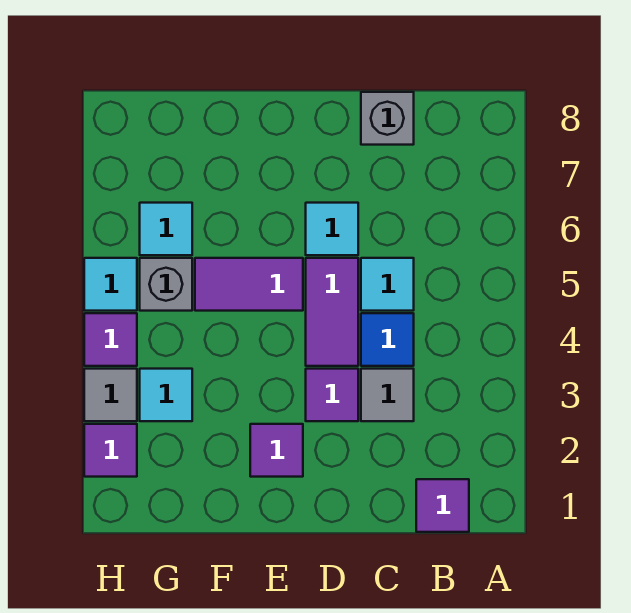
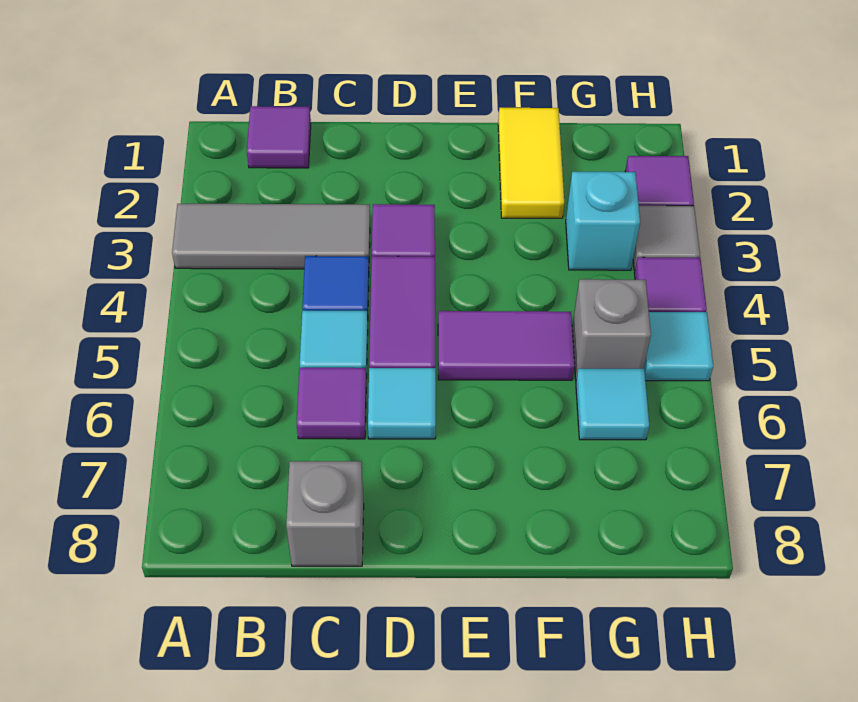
grey tile C3 level 1 -> grey tile A3:C3 level 1
purple tile E2 level 1 -> purple tile C6 level 1
none -> yellow tile F1:F2 level 1
cyan tile G3 level 1 -> cyan brick G3 level 1

